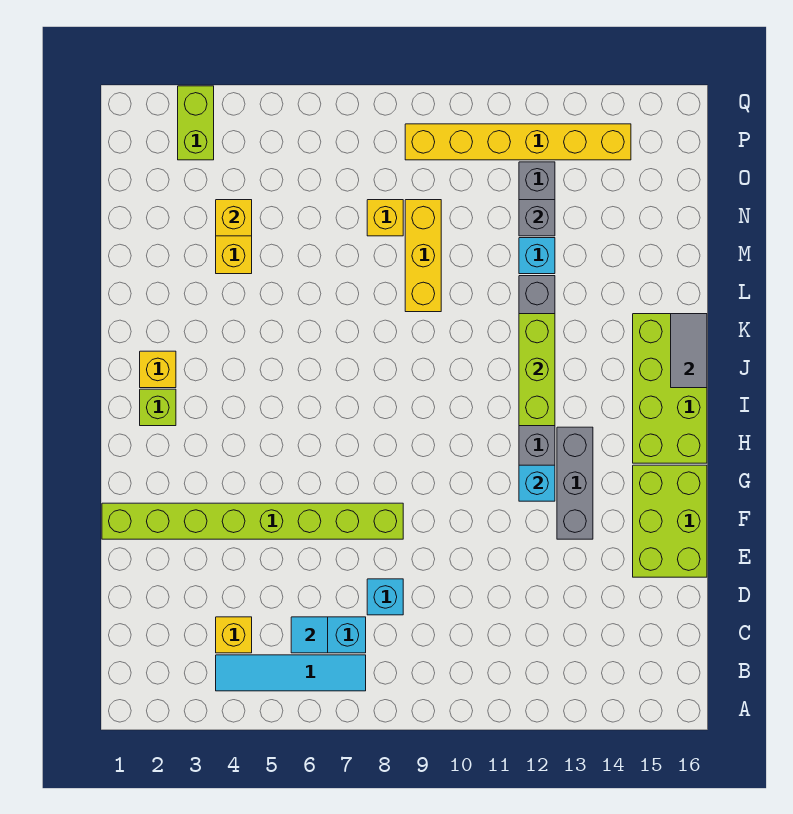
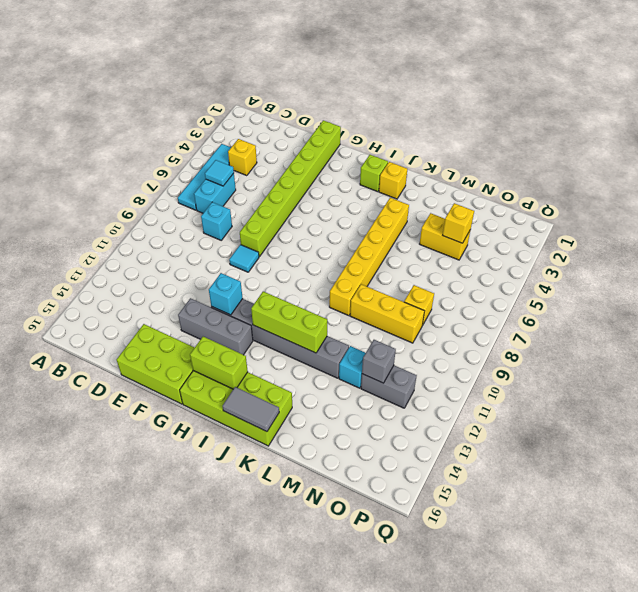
none -> cyan tile F9 level 1
lime brick P3:Q3 level 1 -> lime brick H15:I15 level 2
yellow brick P9:P14 level 1 -> yellow brick K4:K9 level 1

